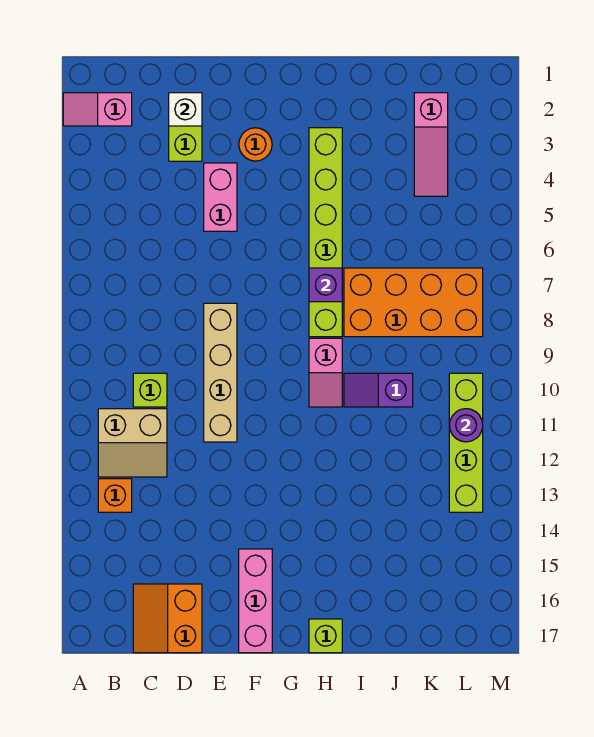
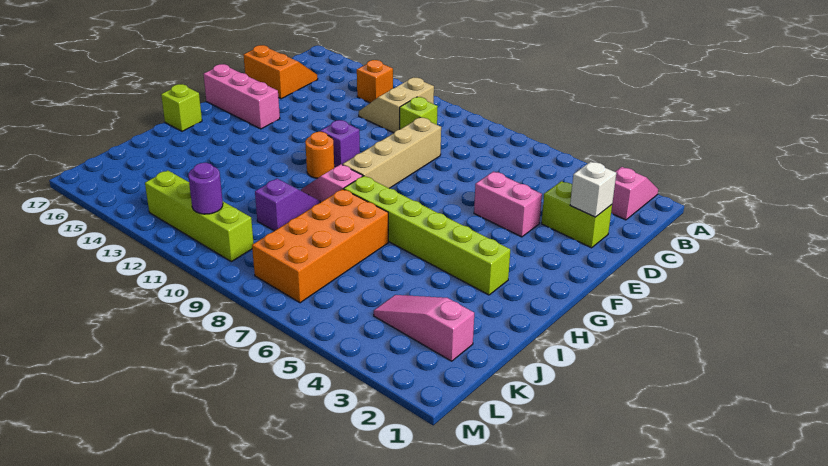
tan brick E8:E11 level 1 -> tan brick D9:G9 level 1
orange round brick F3 level 1 -> orange round brick G11 level 1
purple brick H7 level 2 -> purple brick F11 level 1

